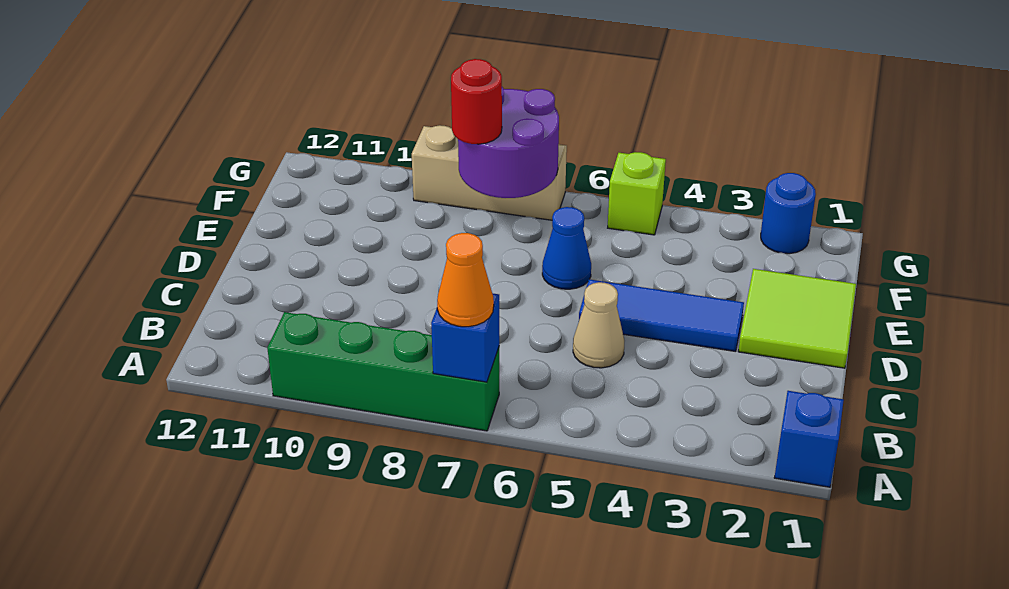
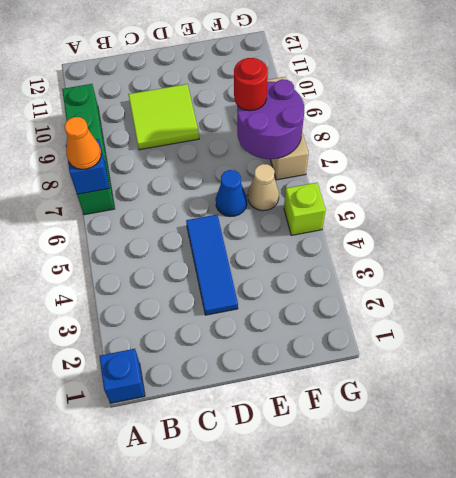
tan cone C5 level 1 -> tan cone F6 level 1
lime tile D1:E2 level 1 -> lime tile C9:D10 level 1
blue round brick G2 level 1 -> none

